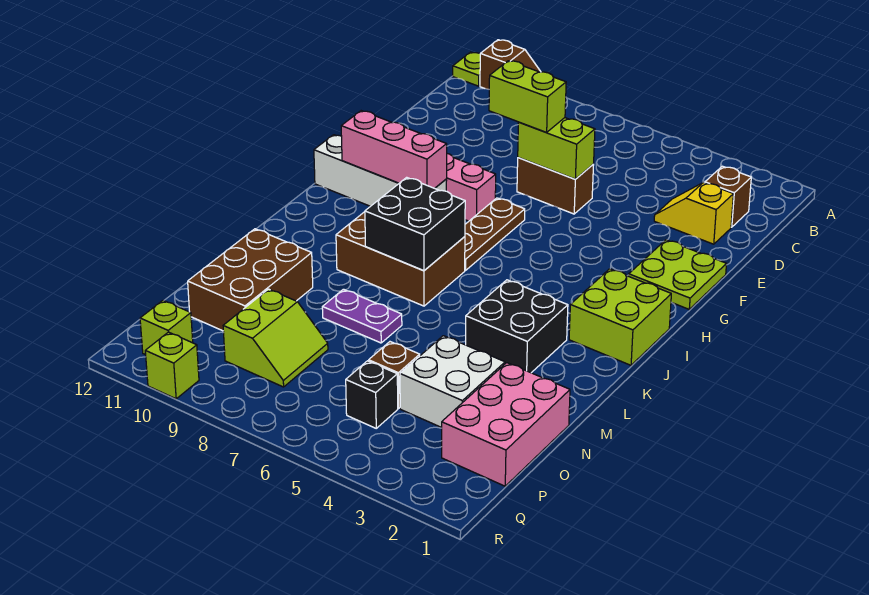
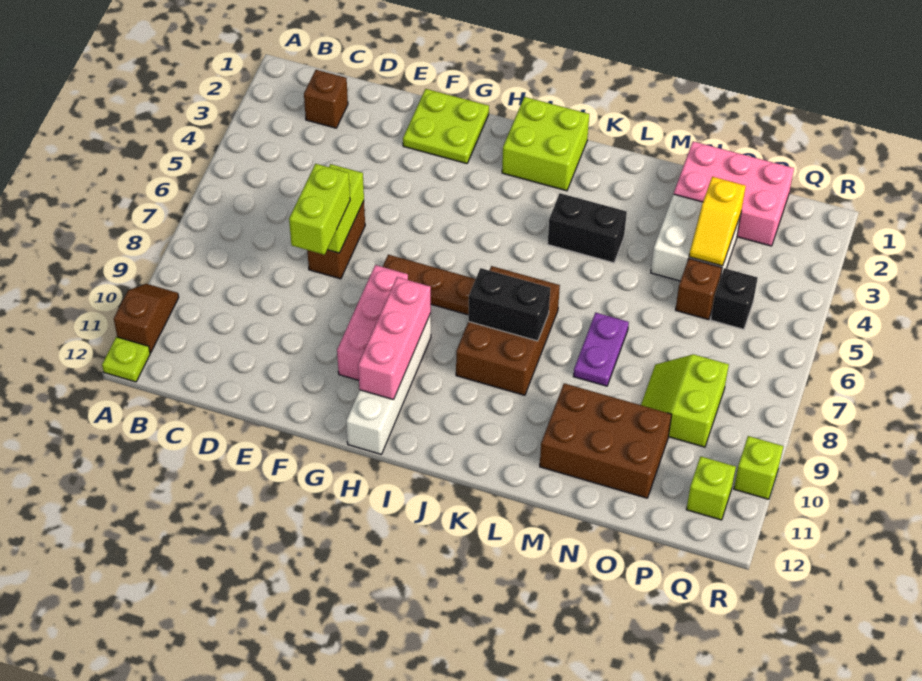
yellow slope D2:D3 level 1 top 2 -> yellow slope O3:O4 level 2 top 3
black brick J7:K8 level 2 -> black brick J8:K8 level 2
black brick K3:L4 level 1 -> black brick K4:L4 level 1
lime slope O8:P9 level 1 top 9 -> lime slope O8:P9 level 1 top P

